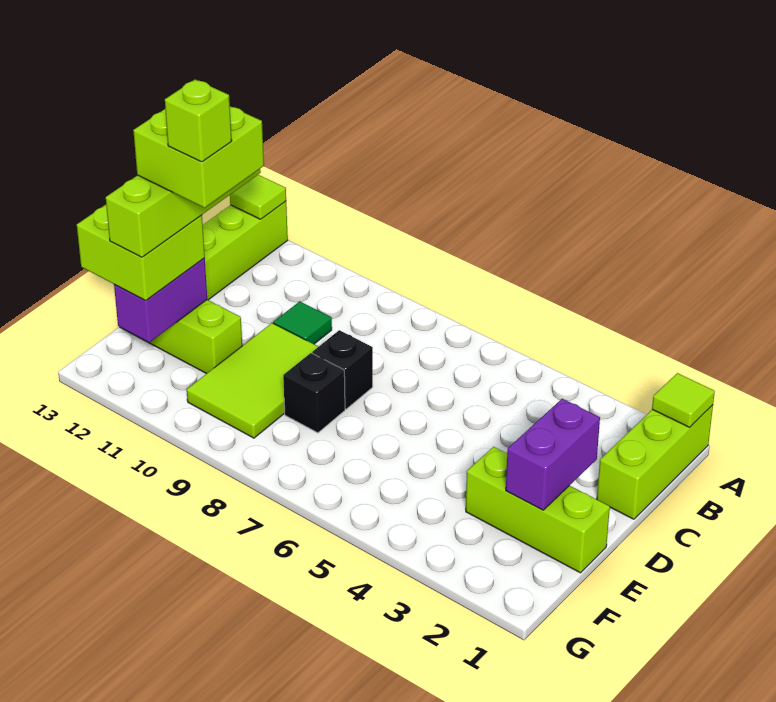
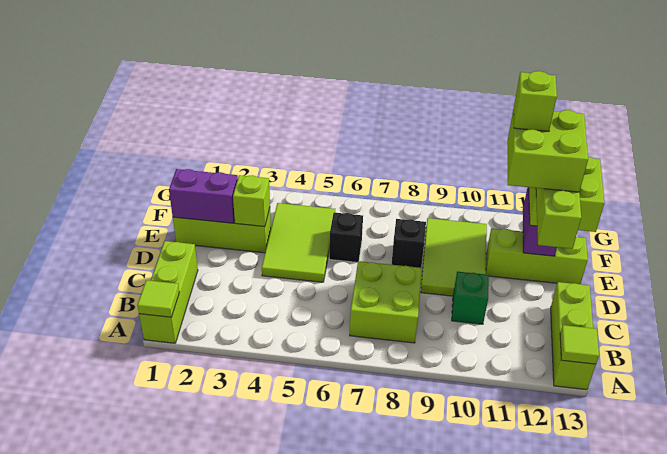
none -> lime brick B7:C8 level 1
green tile C10 level 1 -> green brick C10 level 1
purple brick D2:E2 level 2 -> purple brick E1:E2 level 2
none -> lime tile D4:F5 level 1
black brick D8 level 1 -> black brick E6 level 1
none -> lime brick E3 level 2

